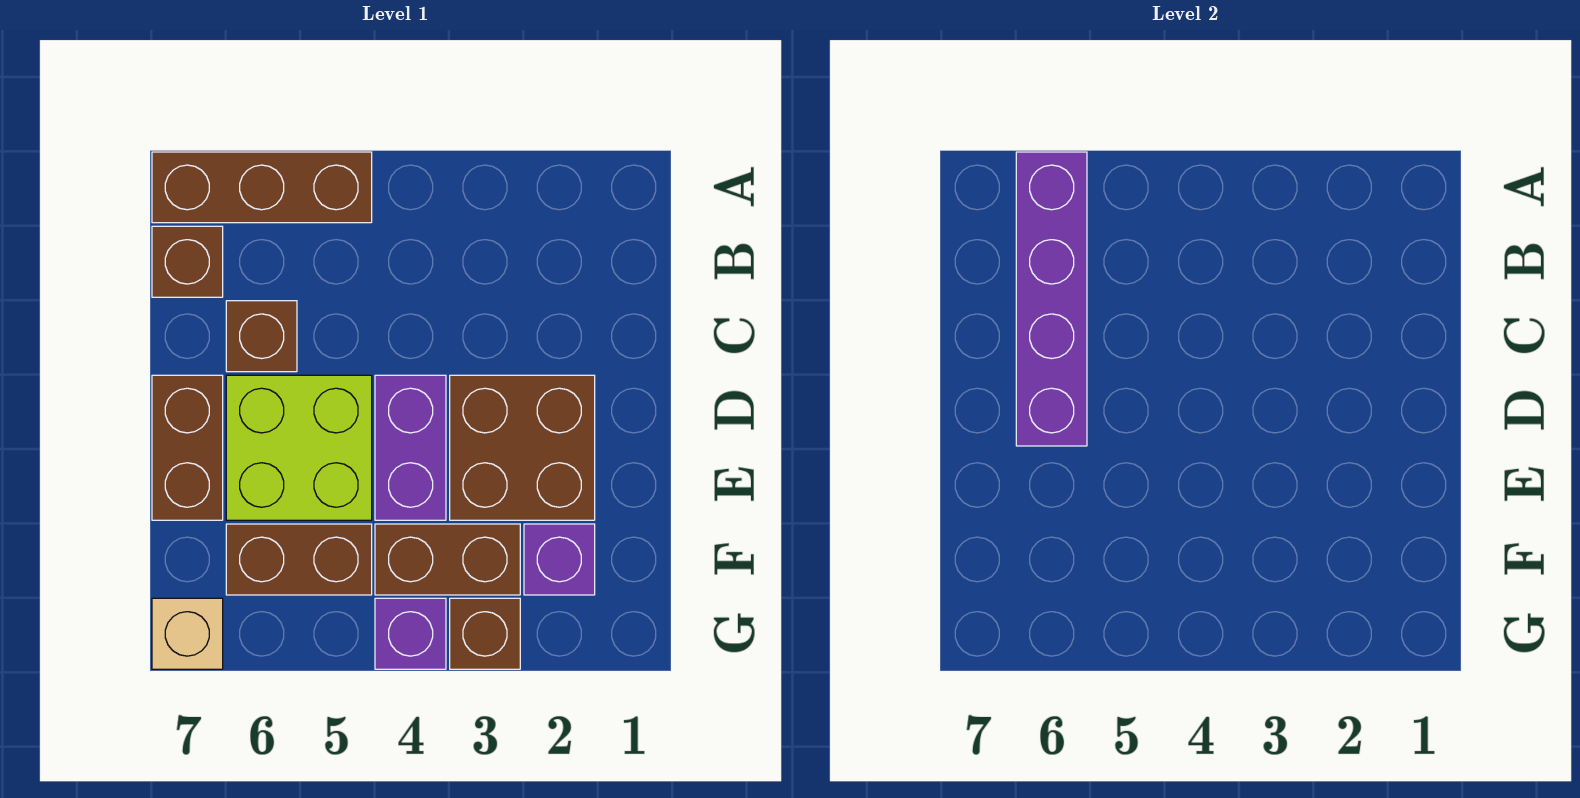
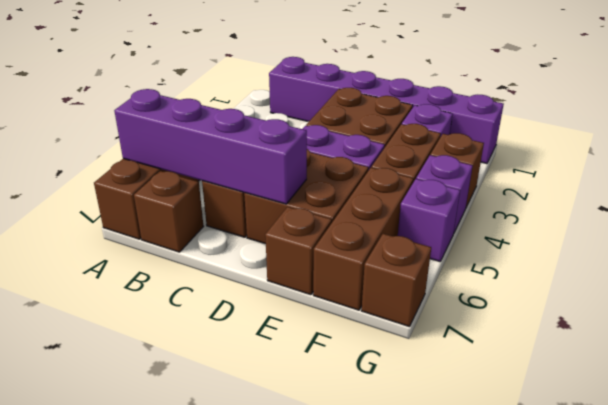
none -> purple brick B1:G1 level 1
lime brick D5:E6 level 1 -> brown brick D5:E6 level 1
brown brick D7:E7 level 1 -> brown brick E7 level 1
brown brick F5:F6 level 1 -> brown brick F5:F7 level 1
none -> purple brick G5 level 1
tan brick G7 level 1 -> brown brick G7 level 1

